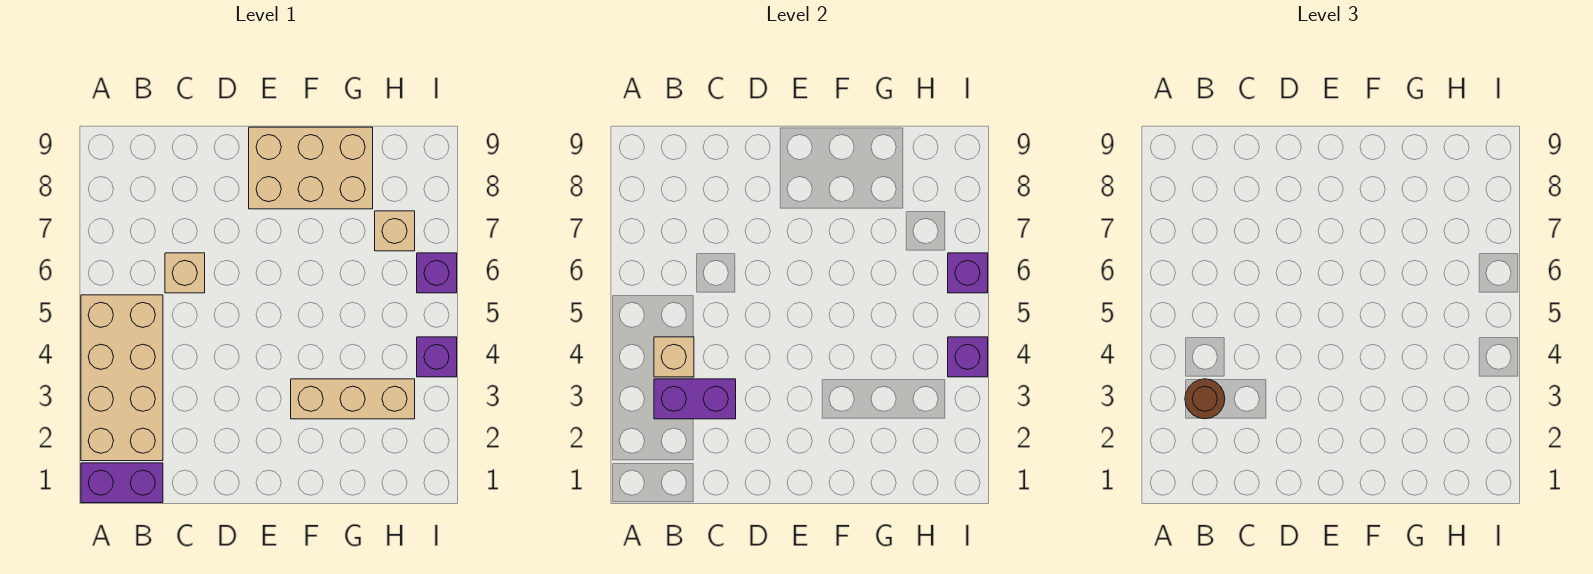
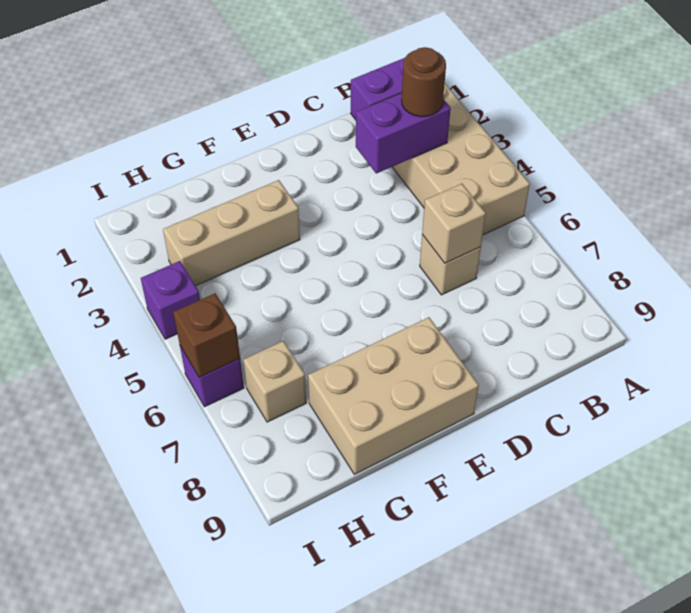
tan brick B4 level 2 -> tan brick C6 level 2
purple brick I4 level 2 -> none
purple brick I6 level 2 -> brown brick I6 level 2

